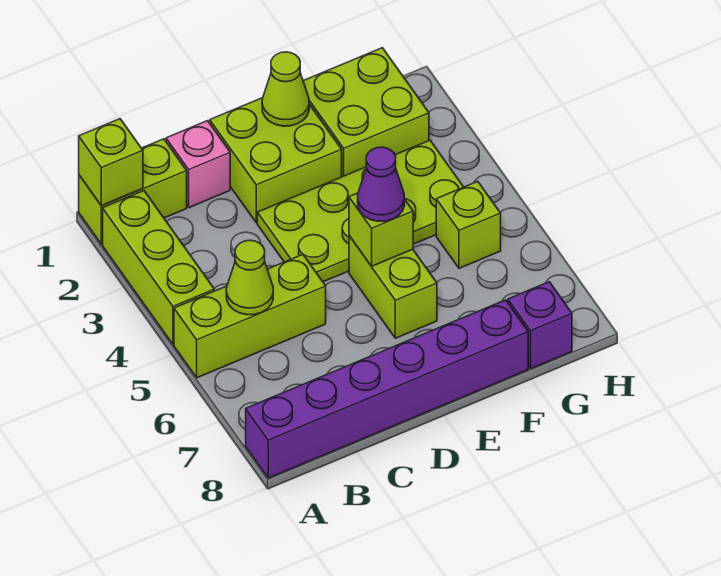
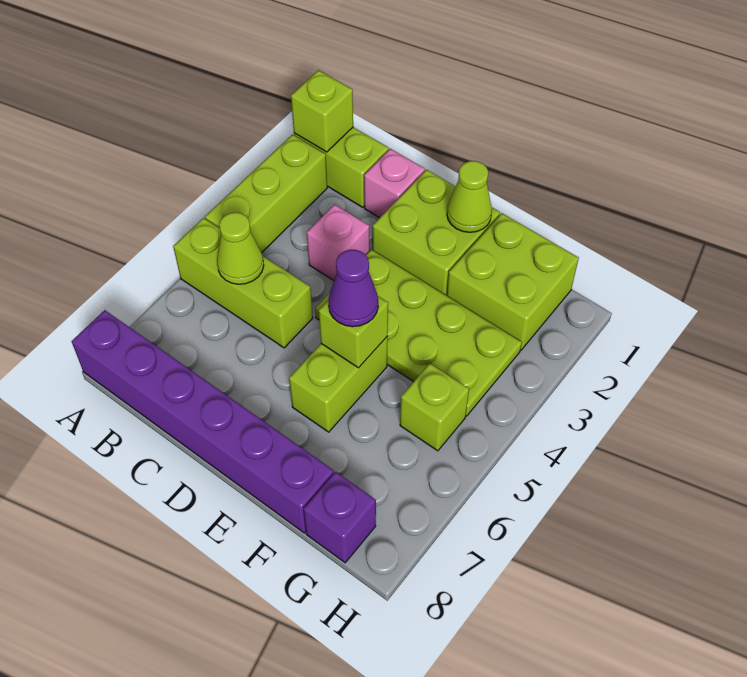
none -> pink brick C3 level 1

